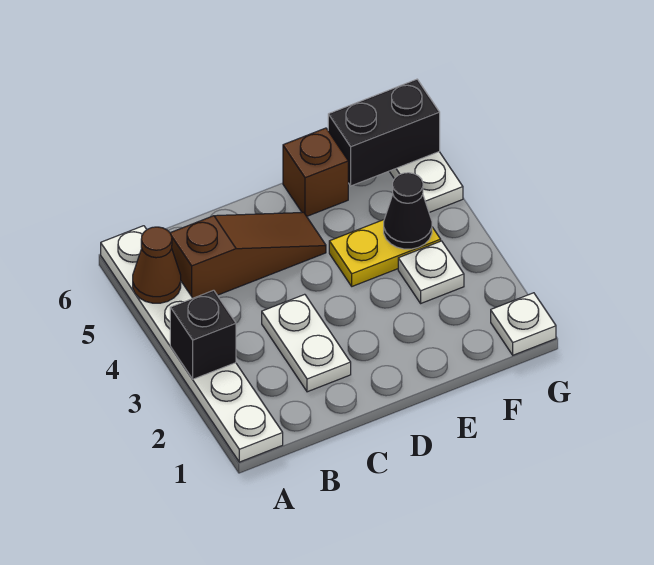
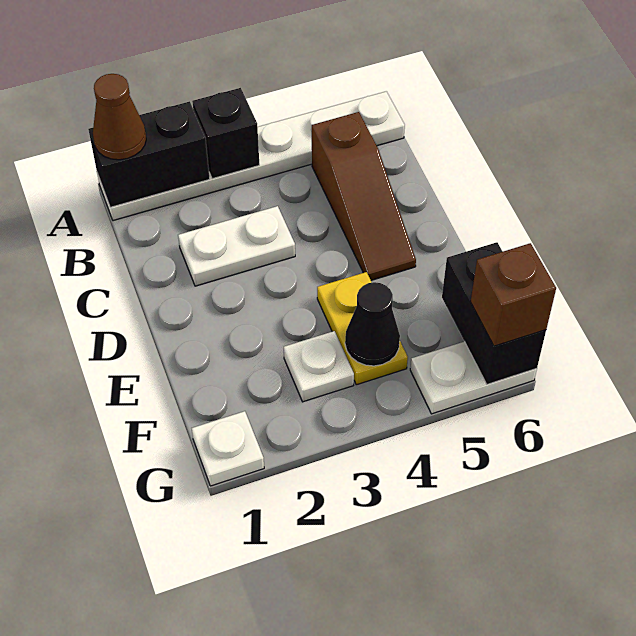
none -> black brick A1:A2 level 2
brown cone A5 level 2 -> brown cone A1 level 3
brown brick E6 level 1 -> brown brick G6 level 3

